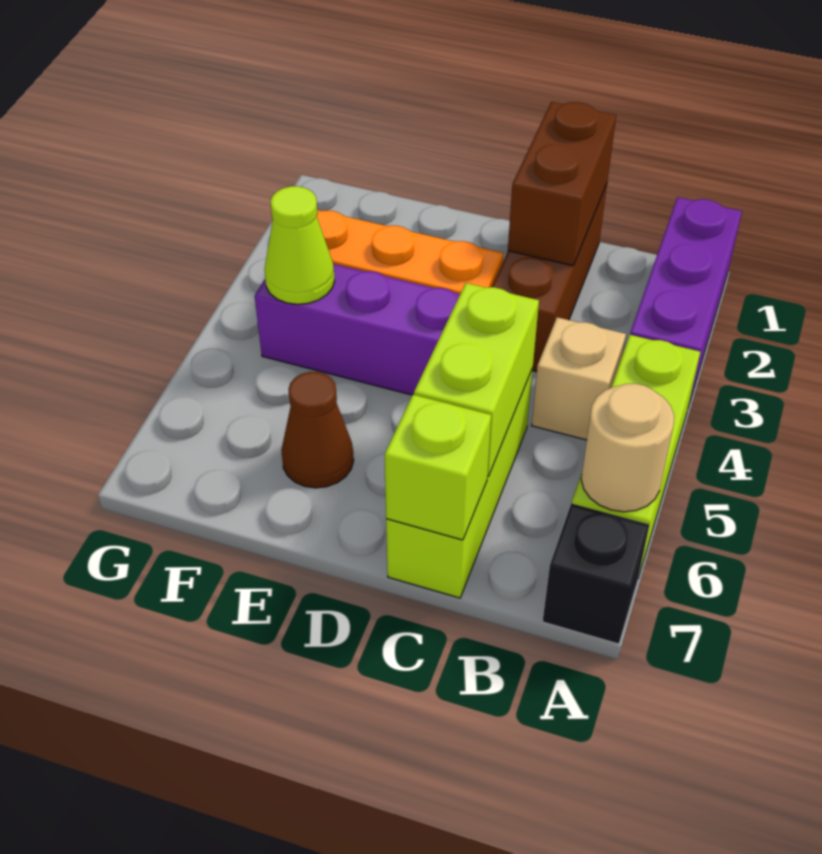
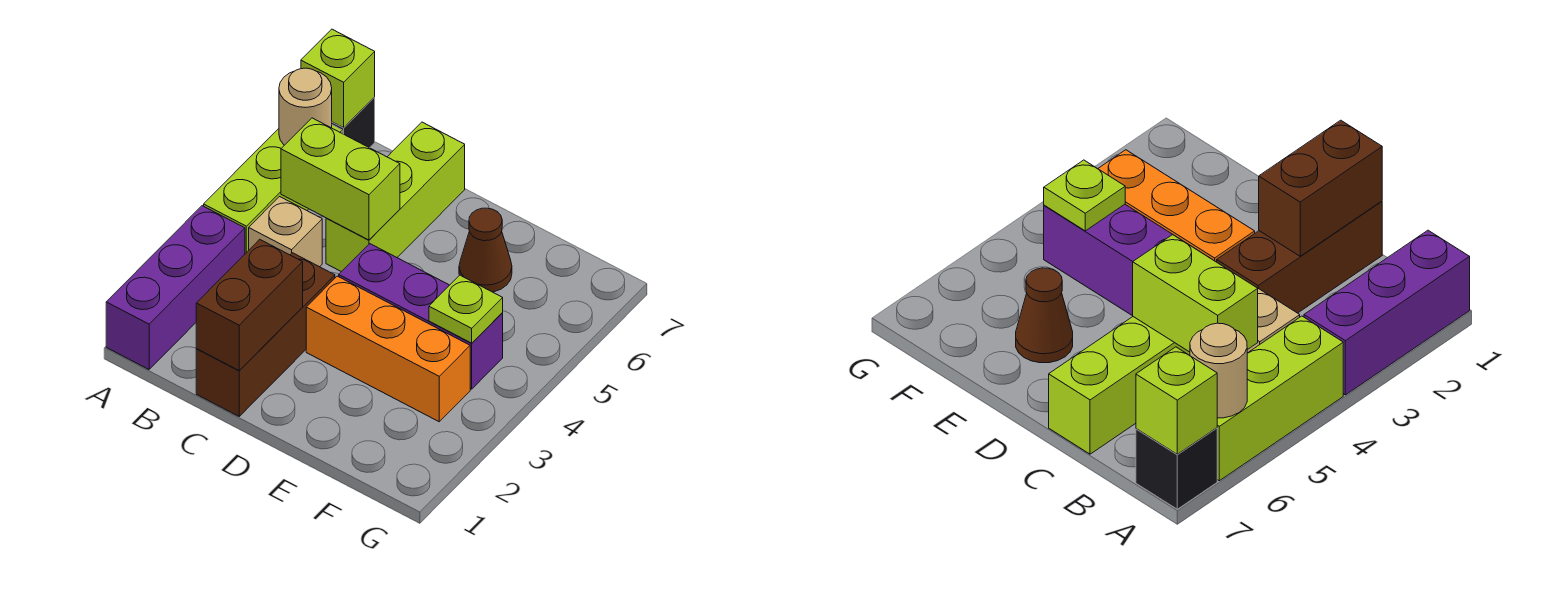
lime brick C5:C6 level 2 -> lime brick B5:C5 level 2
lime brick C7 level 2 -> lime brick A7 level 2
lime cone F4 level 2 -> lime plate F4 level 2

